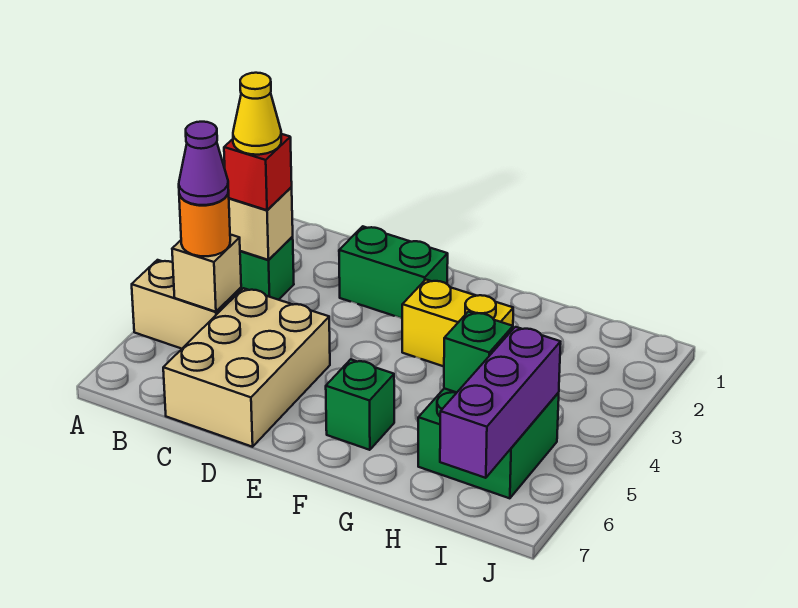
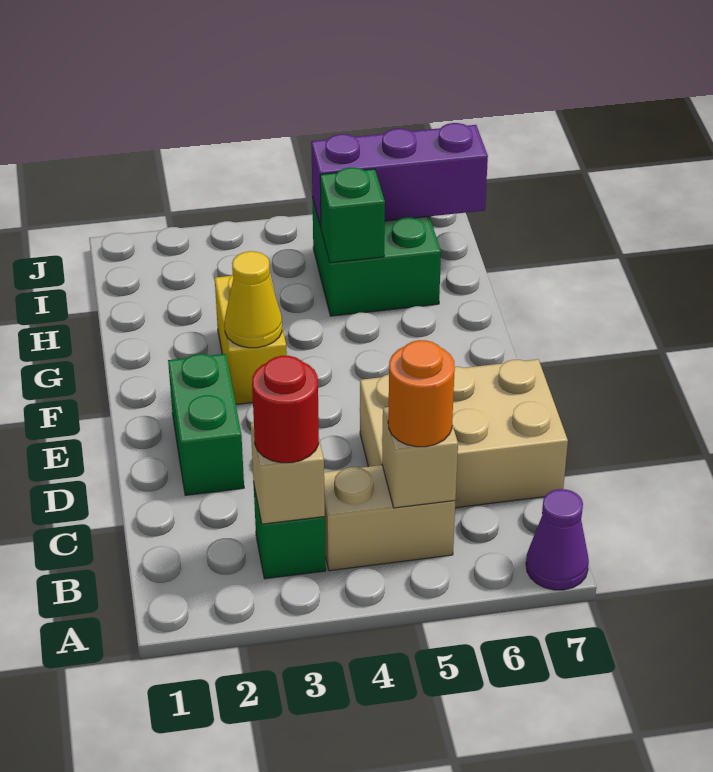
tan brick A5:B5 level 1 -> tan brick B4:B5 level 1
red brick B3 level 3 -> red round brick B3 level 3
yellow cone B3 level 4 -> yellow cone F3 level 2
purple cone B5 level 4 -> purple cone A7 level 1
green brick F6 level 1 -> none

